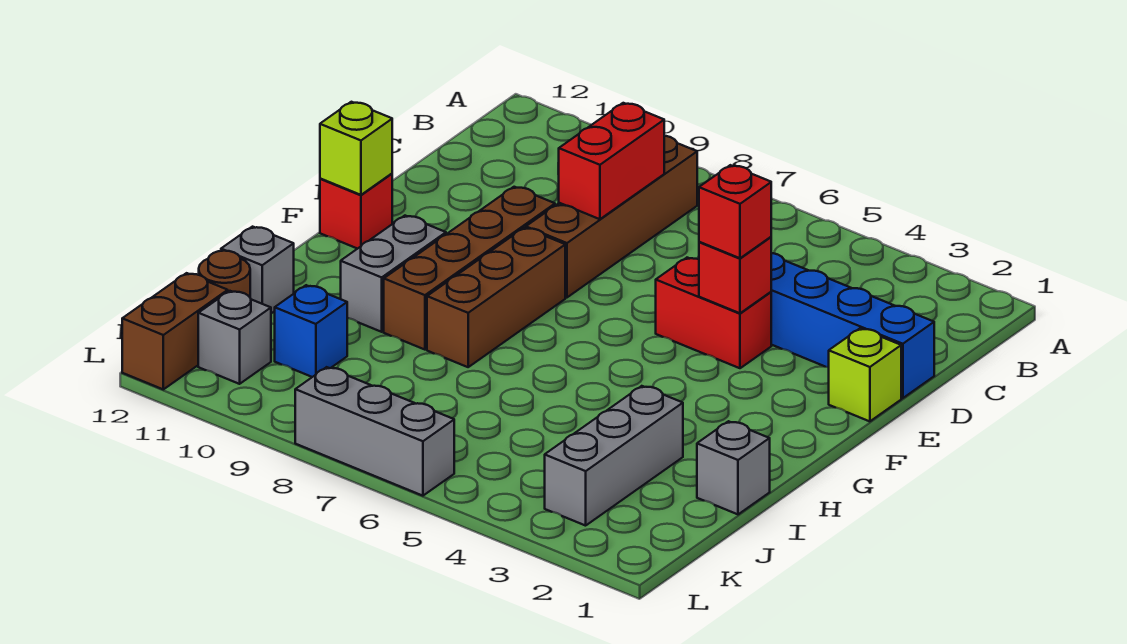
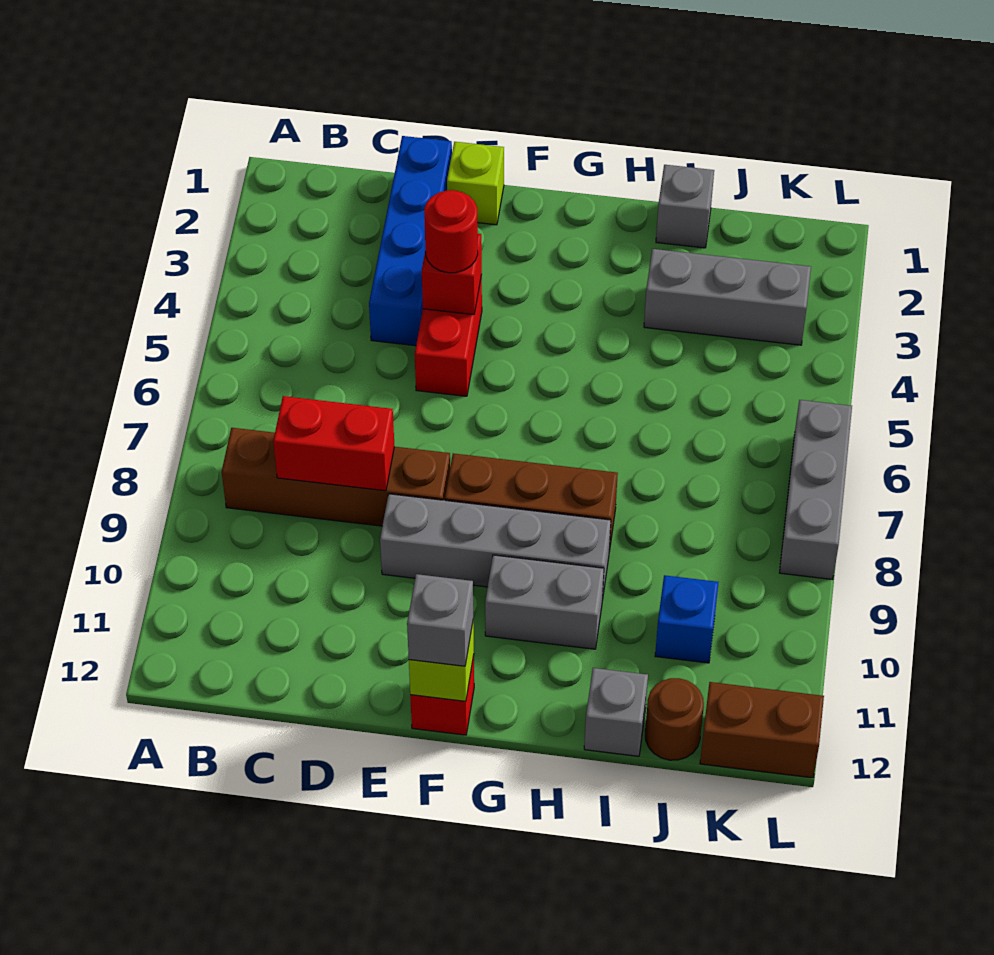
red brick E4 level 3 -> red round brick E4 level 3
brown brick E9:H9 level 1 -> grey brick E9:H9 level 1
grey brick K11 level 1 -> grey brick F12 level 3

